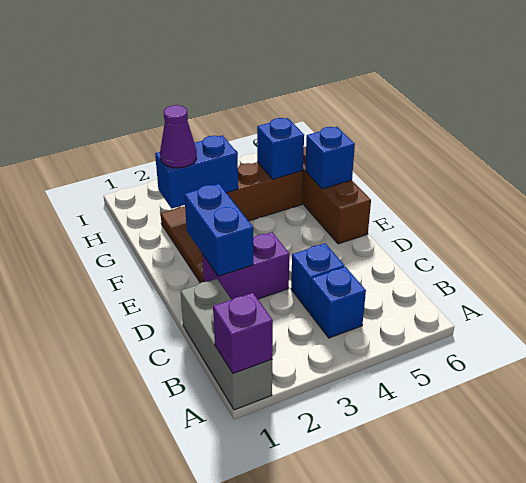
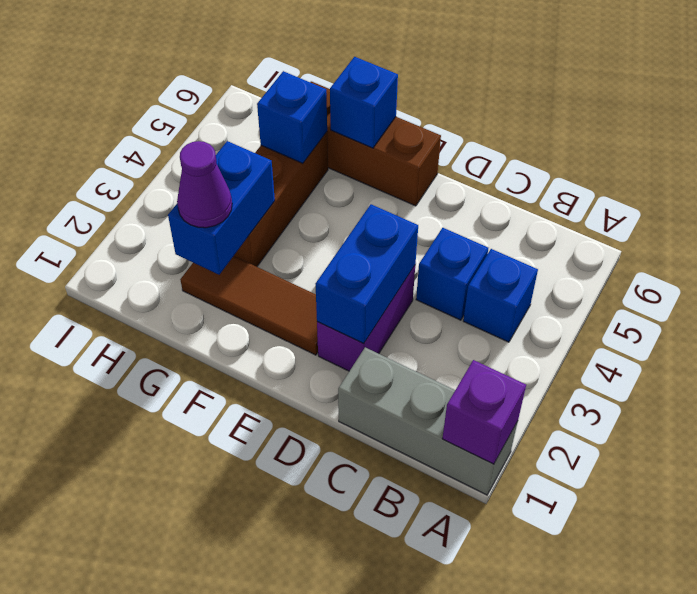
blue brick D2:E2 level 2 -> blue brick D2:D3 level 2

